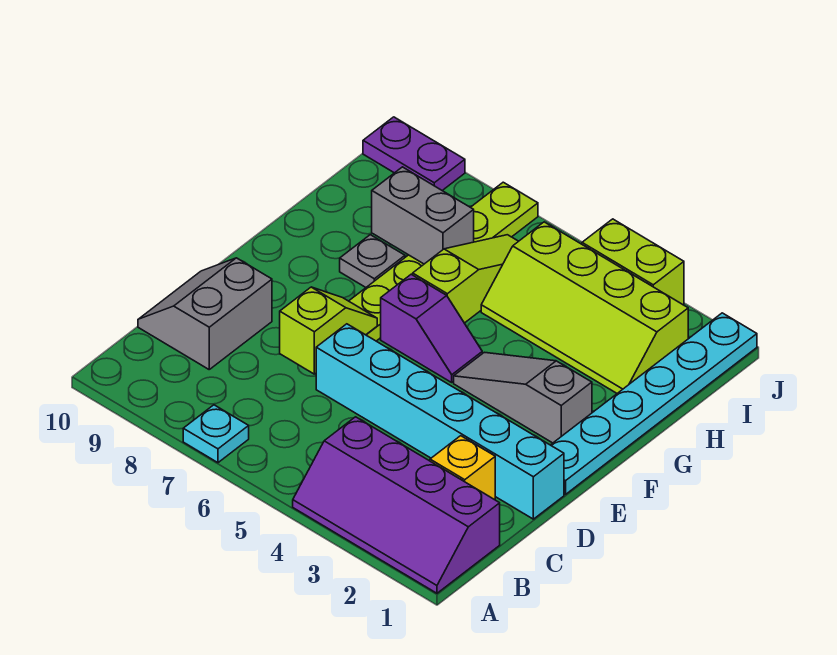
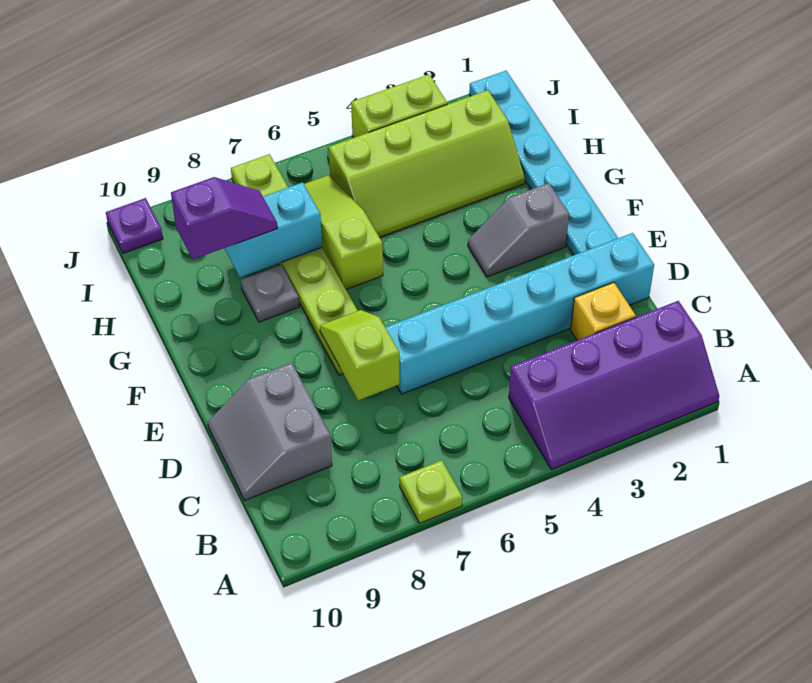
cyan plate A7 level 1 -> lime plate A7 level 1
grey slope F2:F4 level 1 top 2 -> grey slope F2:F3 level 1 top 2
purple slope F5:F6 level 1 top 6 -> purple slope H8:H9 level 3 top 9
grey brick H7:H8 level 2 -> cyan brick H7:H8 level 2
purple plate J9:J10 level 1 -> purple plate J10 level 1

